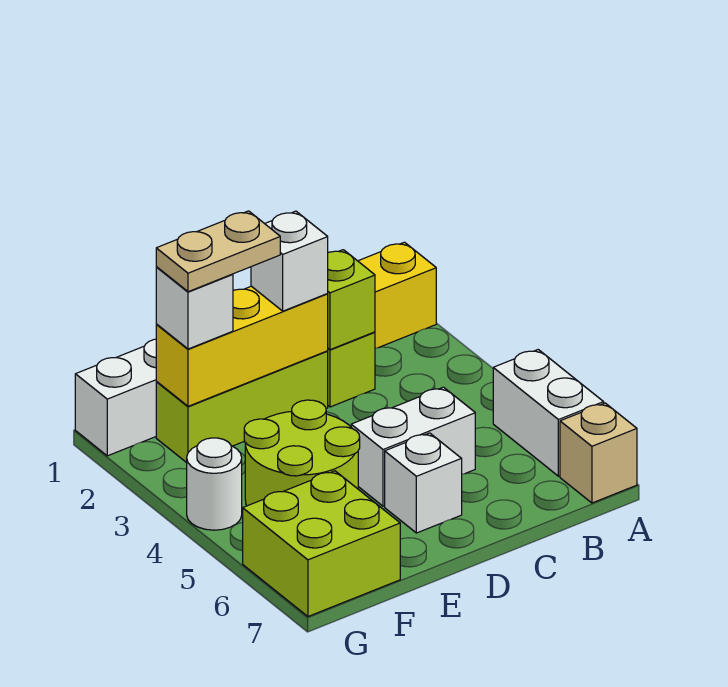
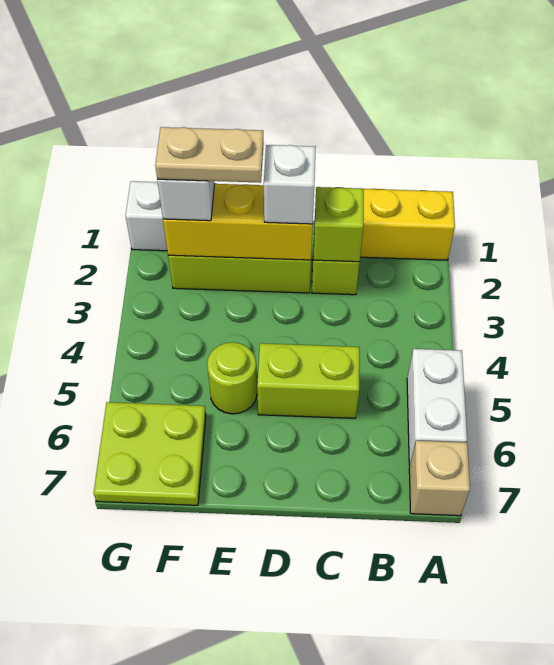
white brick C5:D5 level 1 -> lime brick C5:D5 level 1
white brick D6 level 1 -> none
lime round brick E4:F5 level 1 -> lime round brick E5 level 1
lime brick F6:G7 level 1 -> lime plate F6:G7 level 1
white round brick G4 level 1 -> none

